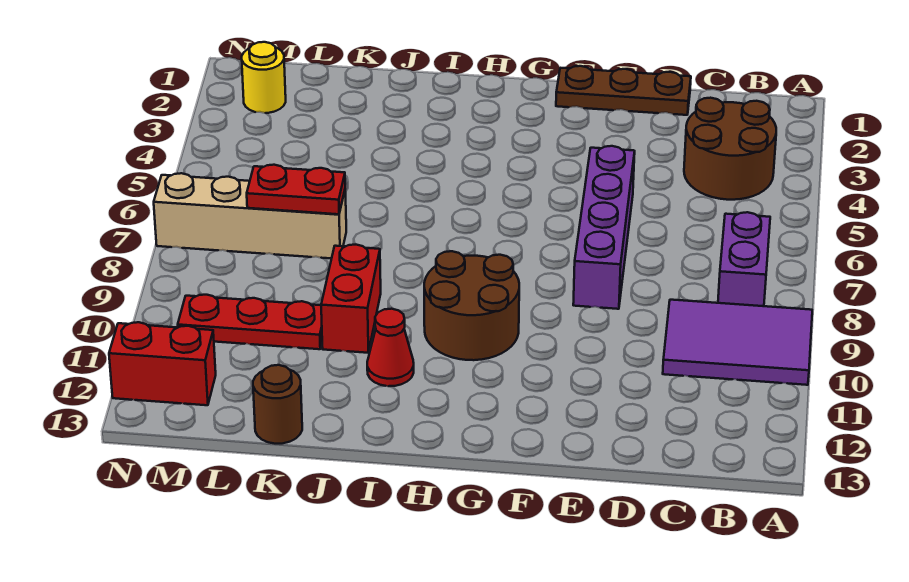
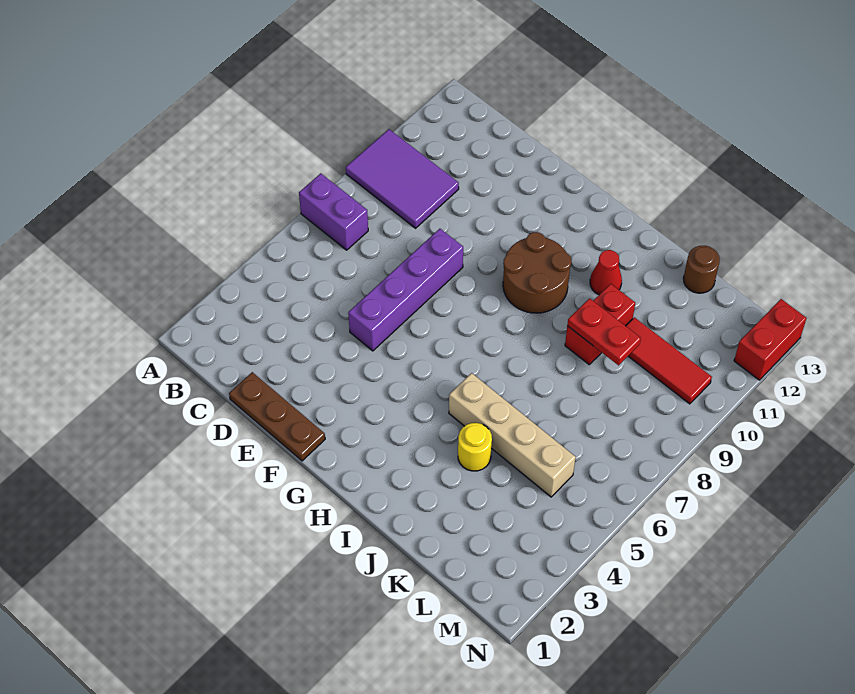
brown round brick B3:C4 level 1 -> none
purple brick B7:B8 level 1 -> purple brick A7:B7 level 1
tan brick K7:N7 level 1 -> tan brick I5:L5 level 1
red plate K7:L7 level 2 -> red plate J9:K9 level 2
red plate K10:M10 level 1 -> red tile K10:M10 level 1
yellow round brick M2 level 1 -> yellow round brick J4 level 1
red brick M12:N12 level 1 -> red brick N12:N13 level 1

